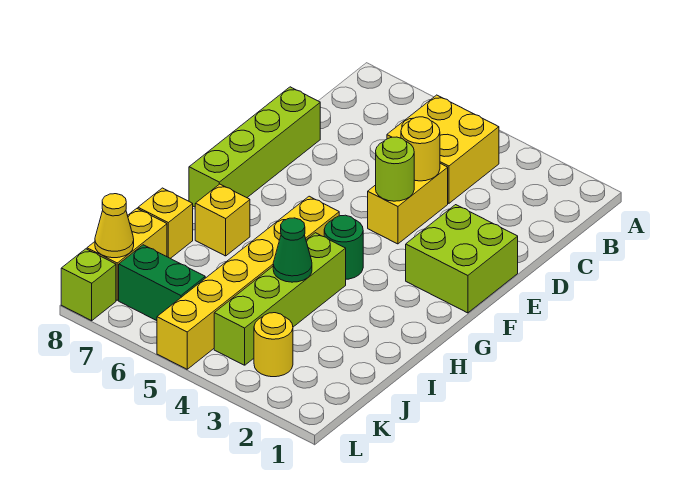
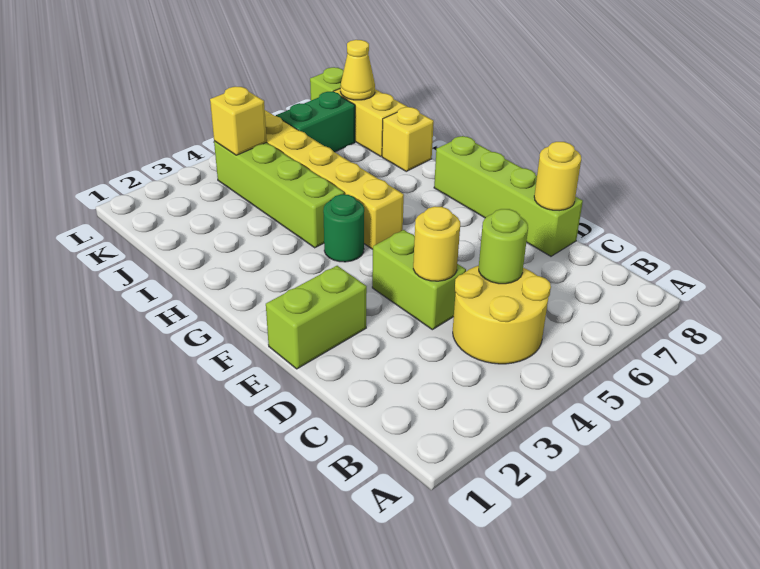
yellow brick B4:C5 level 1 -> yellow round brick B4:C5 level 1
yellow brick D4:E4 level 1 -> lime brick D4:E4 level 1
lime brick E1:F2 level 1 -> lime brick E1:E2 level 1
lime round brick E4 level 2 -> lime round brick C5 level 2
yellow brick H7 level 1 -> yellow brick K4 level 2
green cone I4 level 2 -> none
yellow round brick K3 level 1 -> yellow round brick D8 level 2

